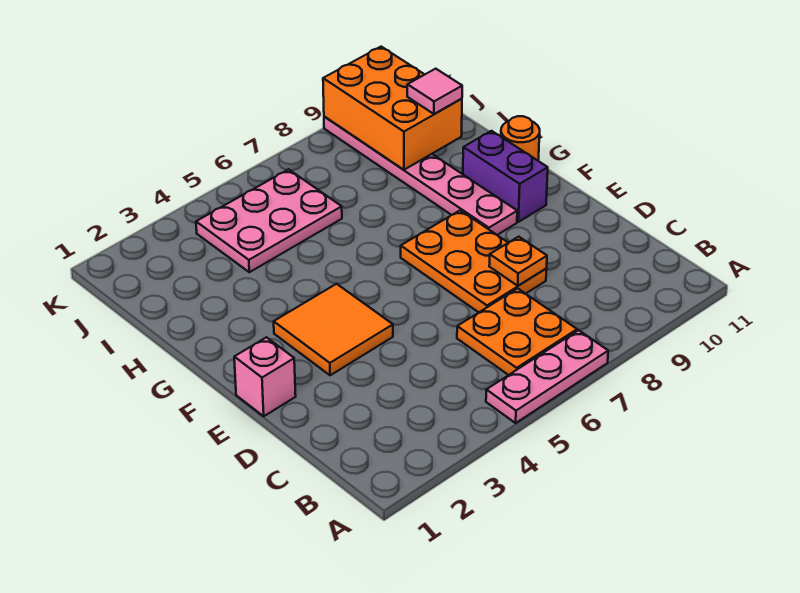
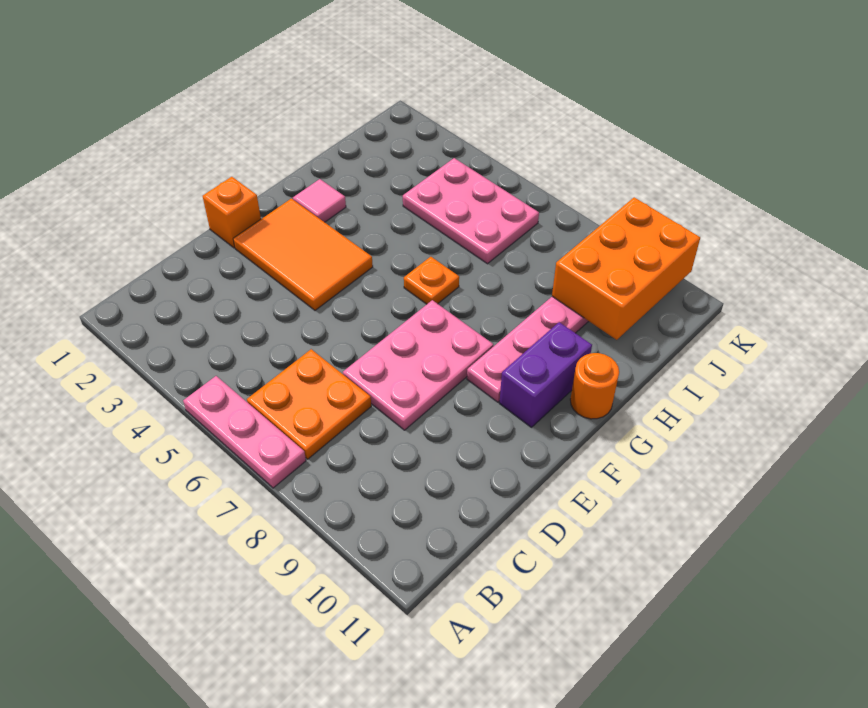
orange plate D7:F8 level 1 -> pink plate D7:F8 level 1
orange plate D8 level 2 -> orange plate G6 level 1
pink brick E1 level 1 -> orange brick E1 level 1
orange tile E3:F4 level 1 -> orange tile E2:F4 level 1
pink tile I10 level 3 -> pink tile G2 level 1

